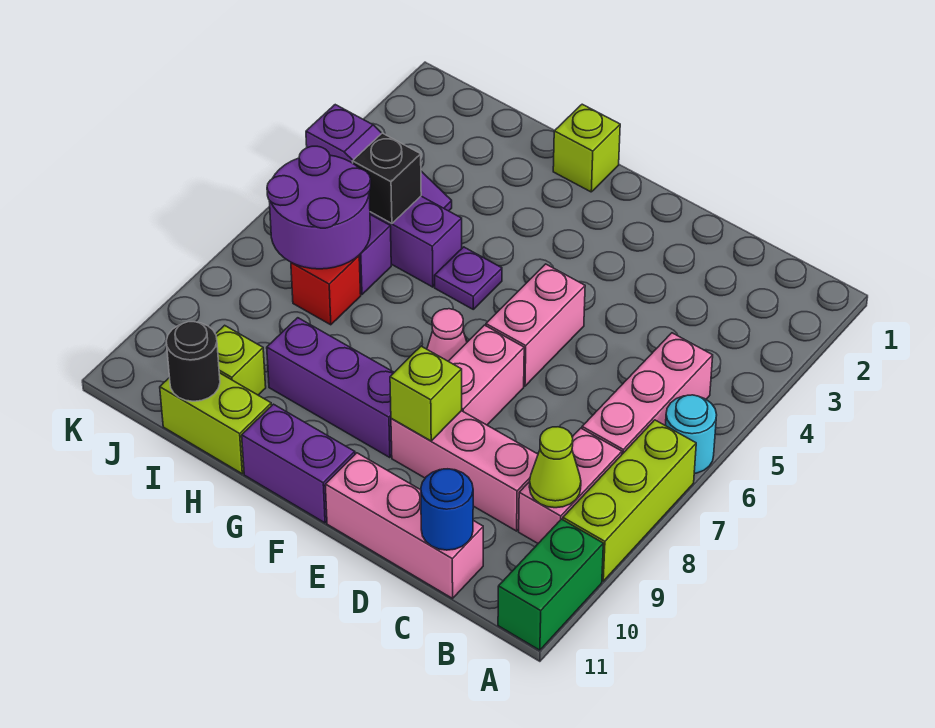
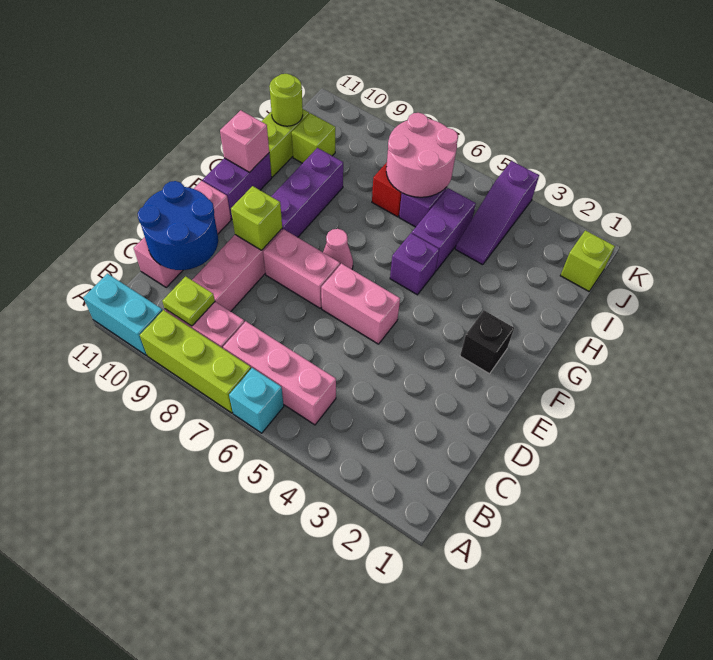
cyan round brick A6 level 1 -> cyan brick A6 level 1
green brick A10:A11 level 1 -> cyan brick A10:A11 level 1
lime cone B9 level 2 -> lime plate B9 level 2
blue round brick C11 level 2 -> blue round brick C10:D11 level 2
lime brick G1 level 1 -> lime brick J1 level 1
purple plate G5 level 1 -> purple brick G5 level 1
none -> pink brick G11 level 2
black brick I5 level 2 -> black brick F2 level 1
purple round brick I6:J7 level 2 -> pink round brick I6:J7 level 2
black round brick I11 level 2 -> lime round brick I11 level 2

